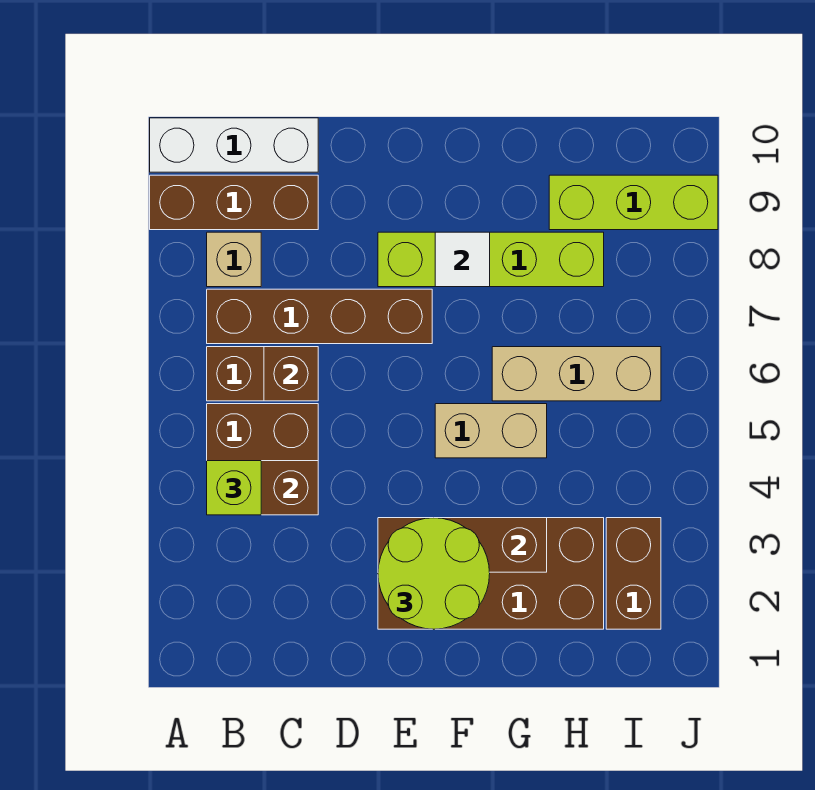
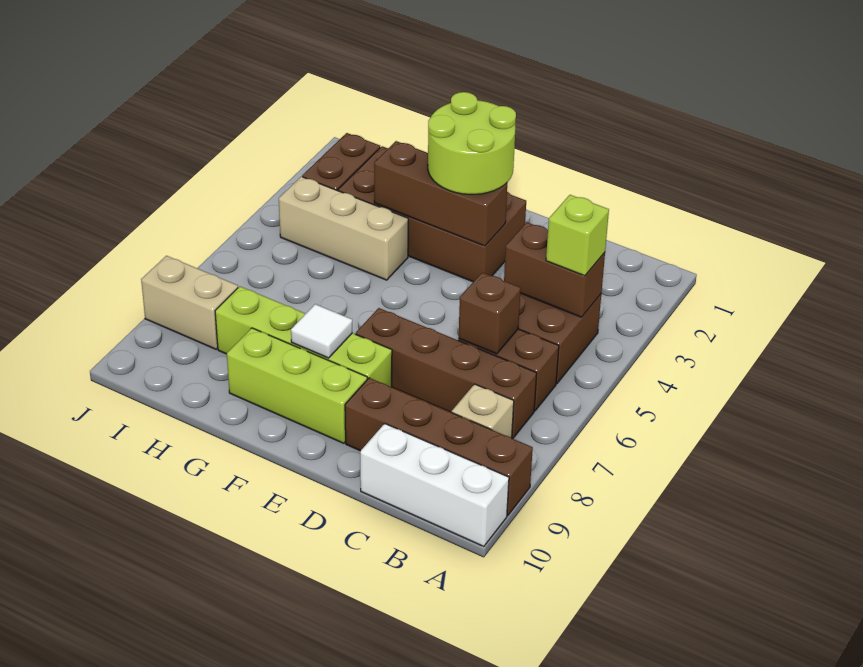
brown brick A9:C9 level 1 -> brown brick A9:D9 level 1
tan brick F5:G5 level 1 -> tan brick I8:J8 level 1
tan brick G6:I6 level 1 -> tan brick G4:I4 level 1
lime brick H9:J9 level 1 -> lime brick E9:G9 level 1

